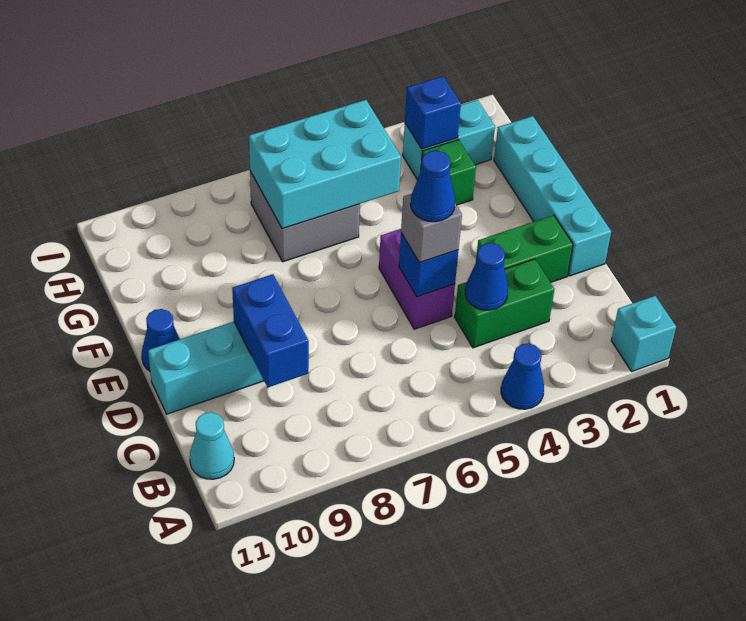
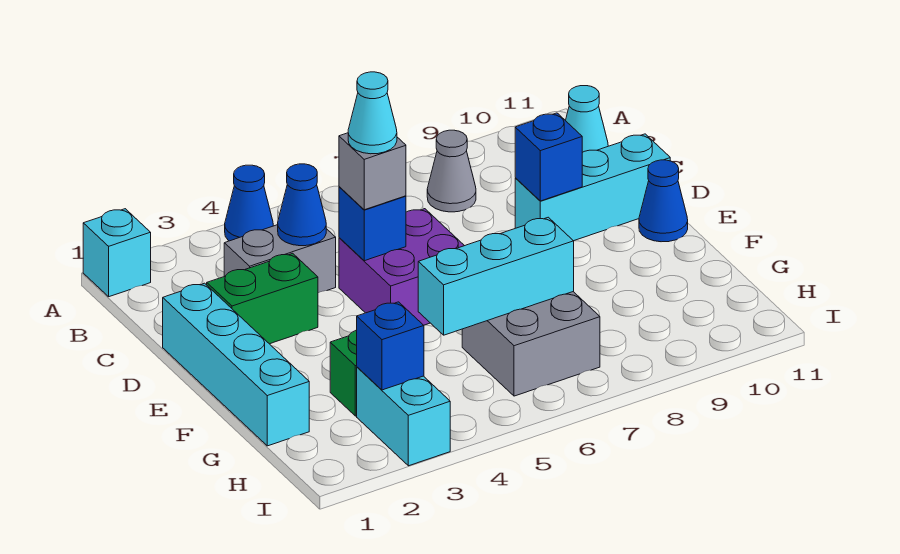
none -> grey cone B8 level 1
green brick C3:C4 level 1 -> grey brick C3:C4 level 1
blue brick C9:D9 level 2 -> blue brick D9 level 2
purple brick D5:E5 level 1 -> purple brick D5:E6 level 1
blue cone D5 level 4 -> cyan cone D5 level 4
cyan brick G5:H7 level 2 -> cyan brick G5:G7 level 2
cyan brick H2:H3 level 1 -> cyan brick H3:I3 level 1

